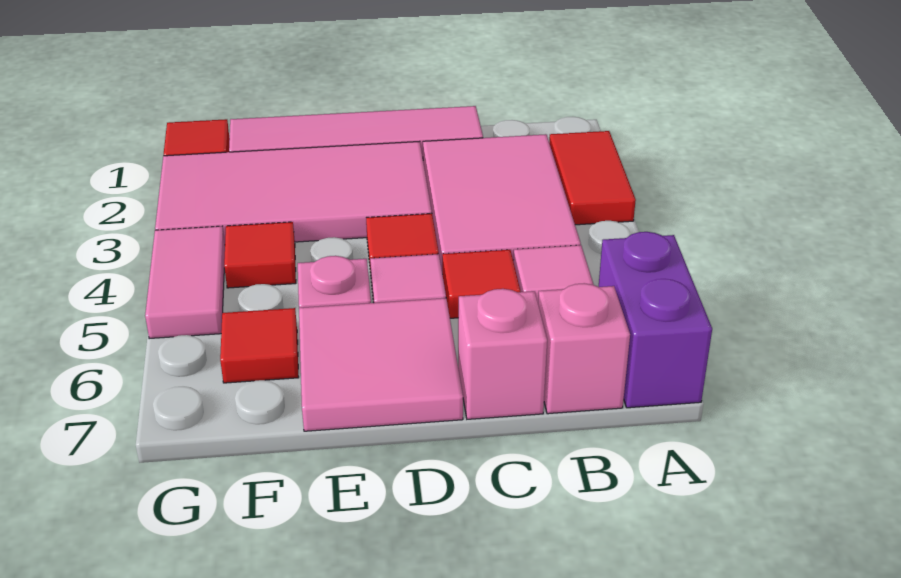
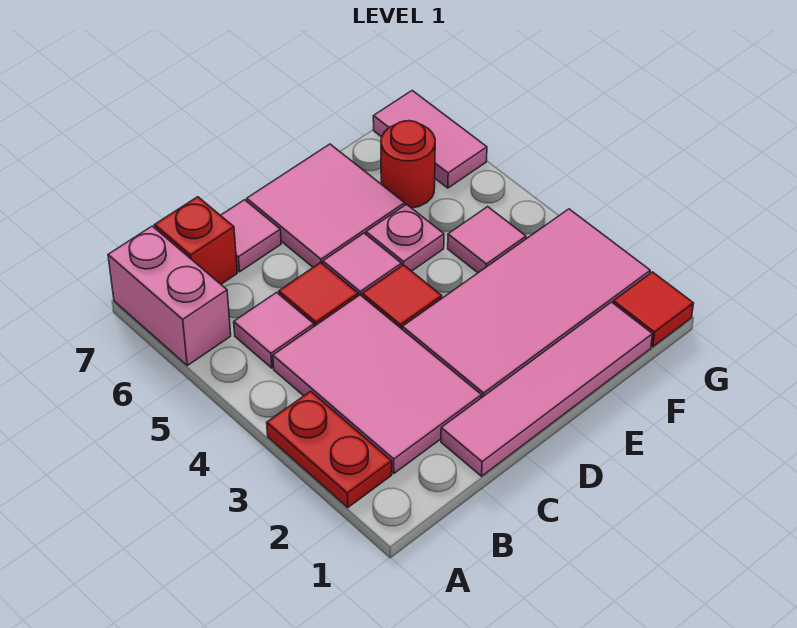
red tile A2:A3 level 1 -> red plate A2:A3 level 1
purple brick A6:A7 level 1 -> pink brick A6:A7 level 1
pink brick B7 level 1 -> red brick B7 level 1
pink brick C7 level 1 -> pink tile C7 level 1
red tile F4 level 1 -> pink tile F4 level 1
red tile F6 level 1 -> red round brick F6 level 1
pink tile G4:G5 level 1 -> pink tile G6:G7 level 1

